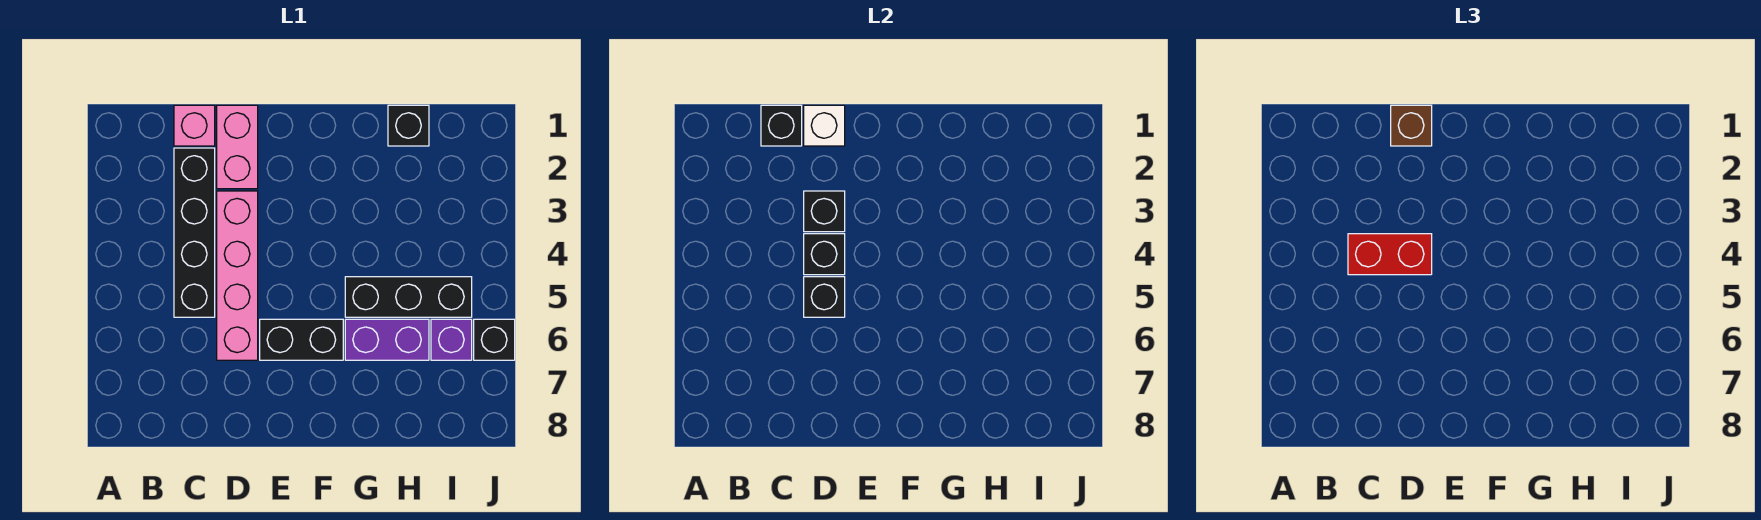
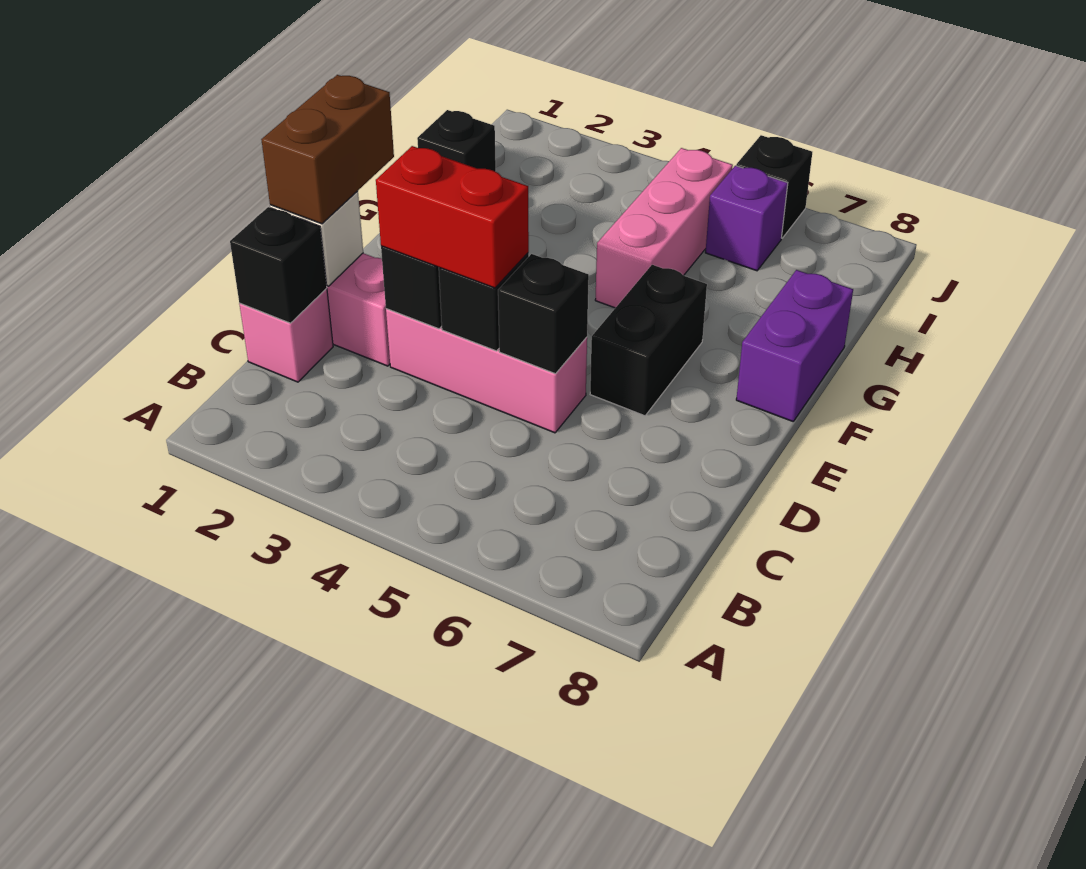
black brick C2:C5 level 1 -> none
red brick C4:D4 level 3 -> red brick D3:D4 level 3
brown brick D1 level 3 -> brown brick D1:E1 level 3
pink brick D3:D6 level 1 -> pink brick D3:D5 level 1
black brick G5:I5 level 1 -> pink brick G5:I5 level 1
purple brick G6:H6 level 1 -> purple brick F8:G8 level 1

